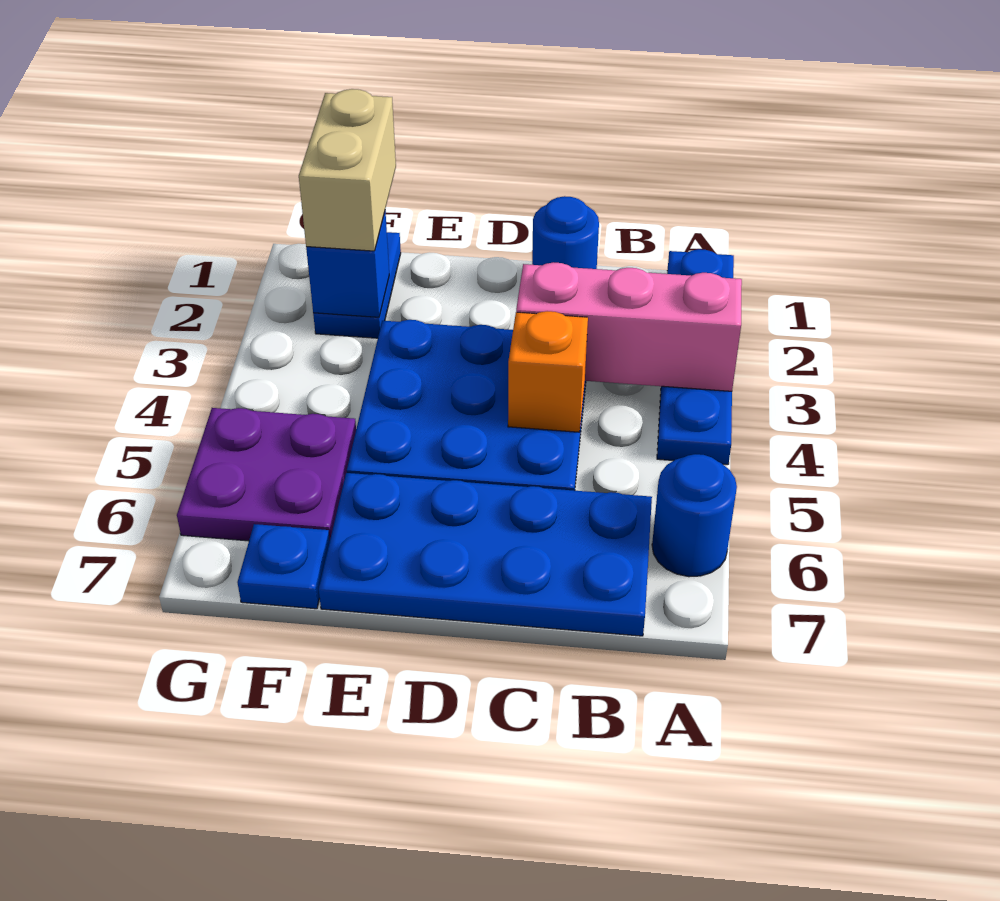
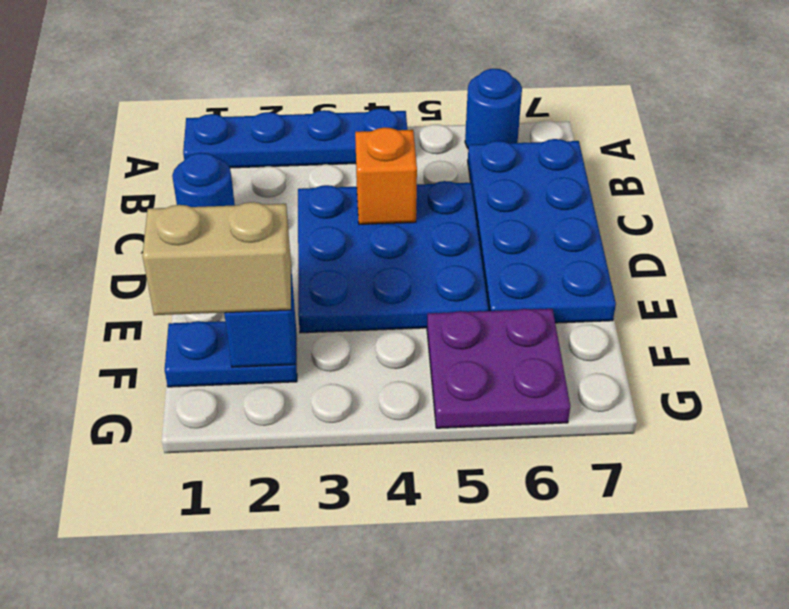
pink brick A3:C3 level 2 -> none
blue plate F7 level 1 -> none

